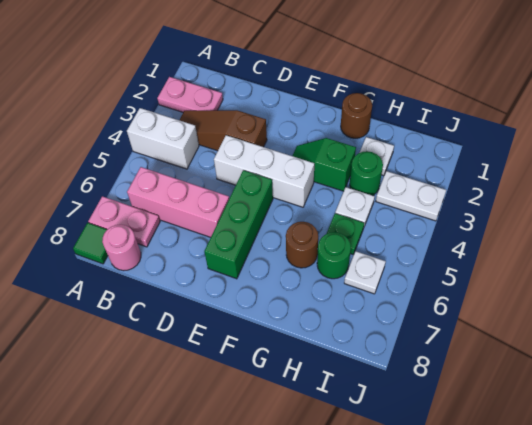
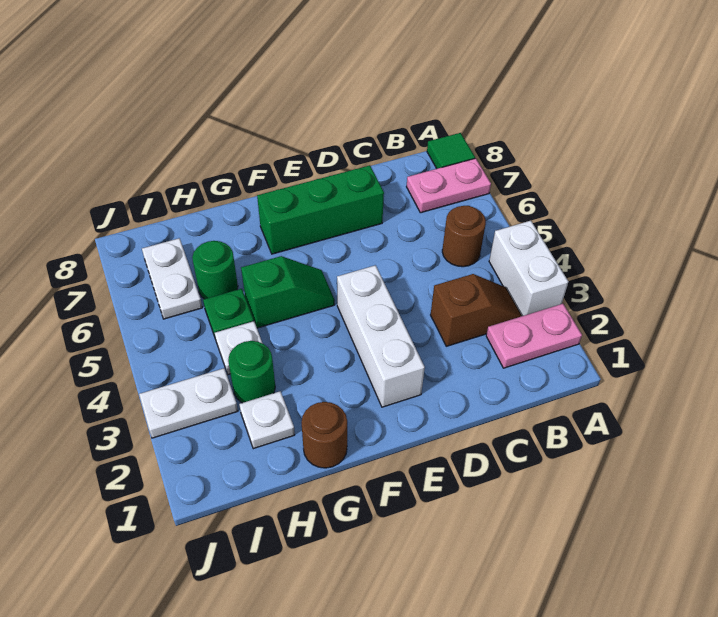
white brick A4:B4 level 1 -> white brick A3:A4 level 1
brown slope B3:D3 level 1 top D -> brown slope B3:C3 level 1 top C
pink brick B6:D6 level 1 -> none
pink round brick B8 level 1 -> none
white brick D4:F4 level 1 -> white brick E2:E4 level 1
green brick E5:E7 level 1 -> green brick D7:F7 level 1
green slope F3:G3 level 1 top G -> green slope F5:G5 level 1 top G
brown round brick G6 level 1 -> brown round brick B5 level 1
white plate I6 level 1 -> white plate I6:I7 level 1

